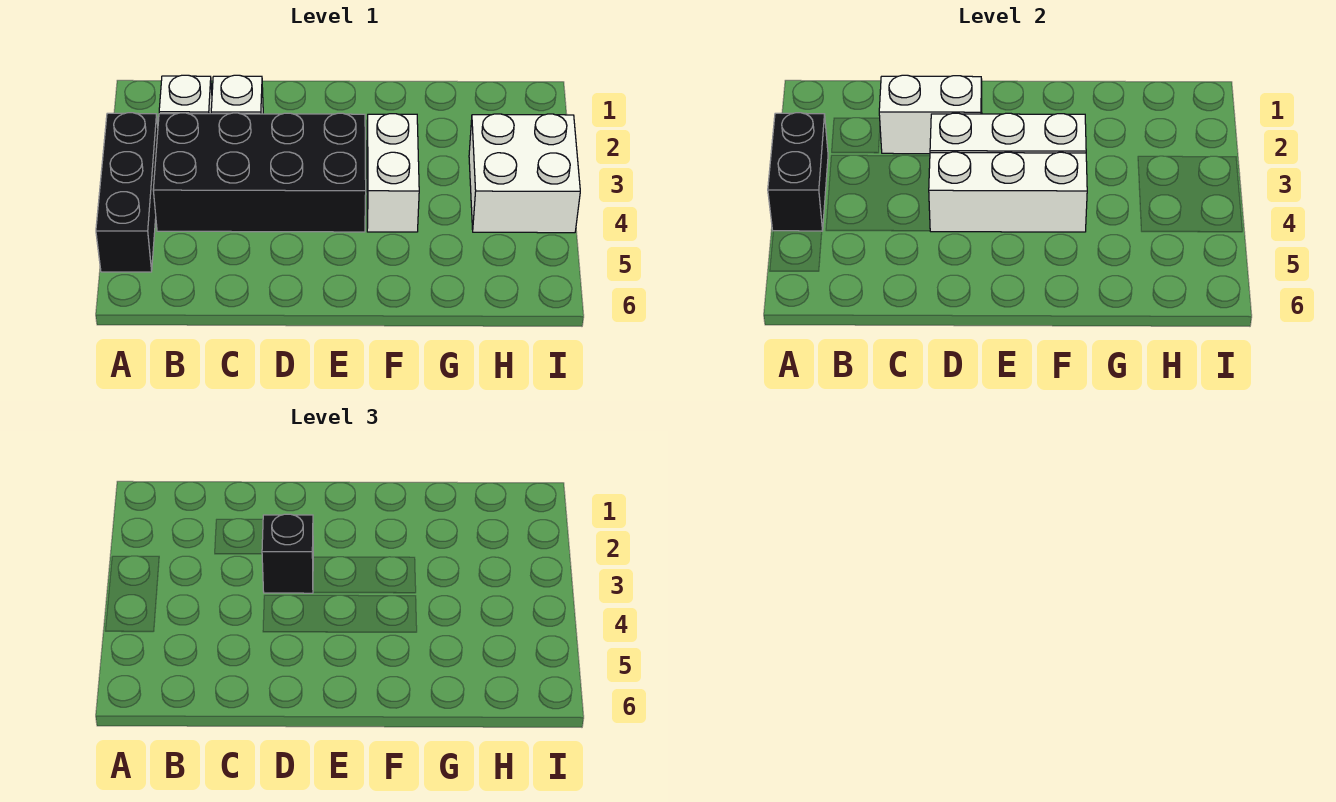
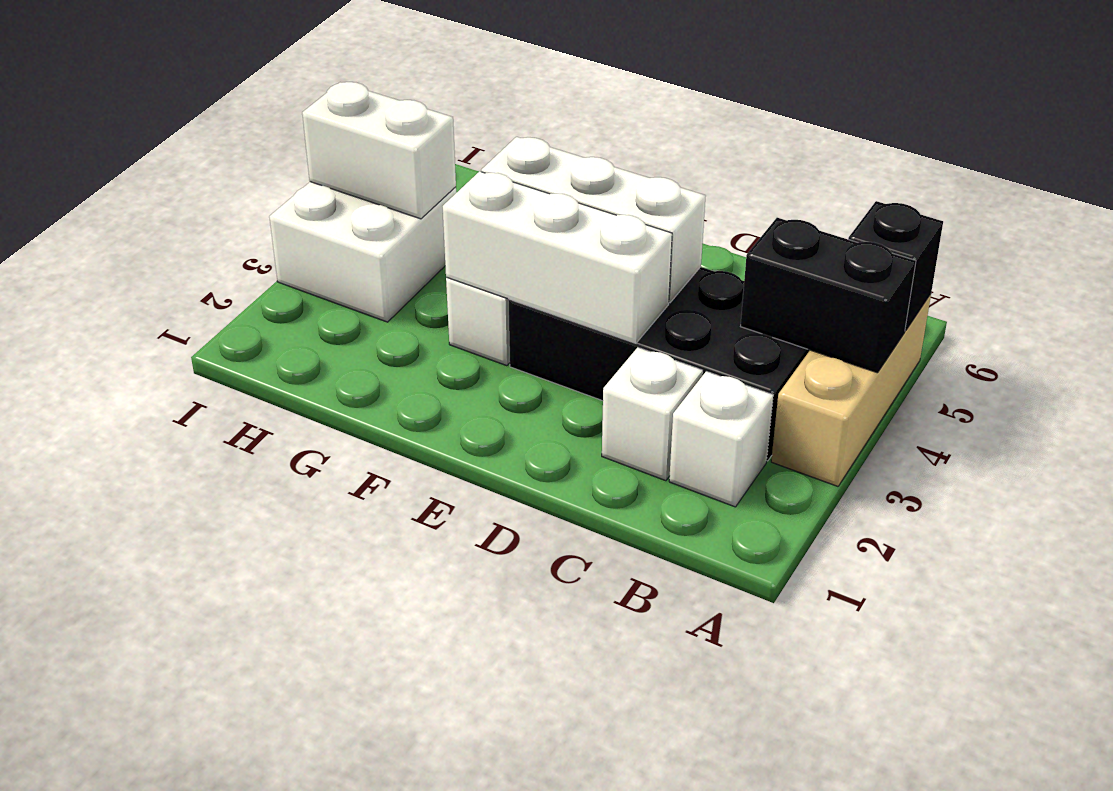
black brick A3:A5 level 1 -> tan brick A3:A5 level 1
black brick A3:A4 level 2 -> black brick A4:B4 level 2
white brick C2:D2 level 2 -> white brick H4:I4 level 2
black brick D3 level 3 -> black brick A5 level 2

